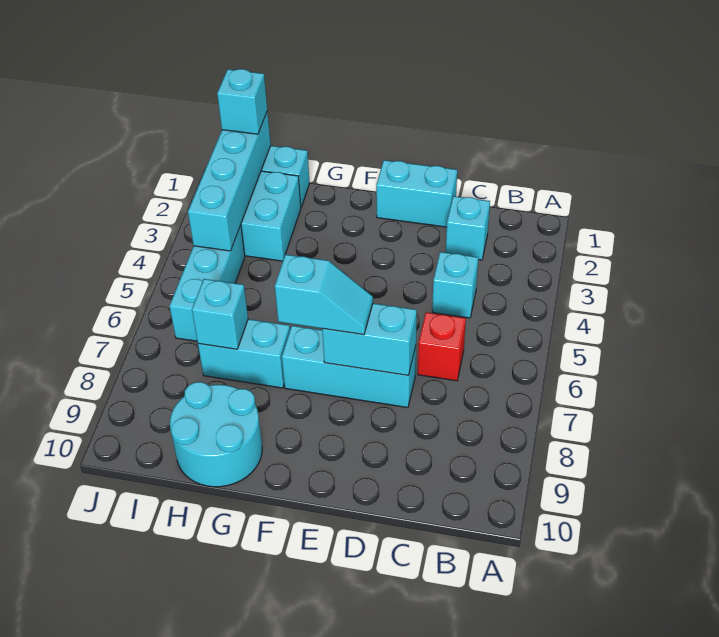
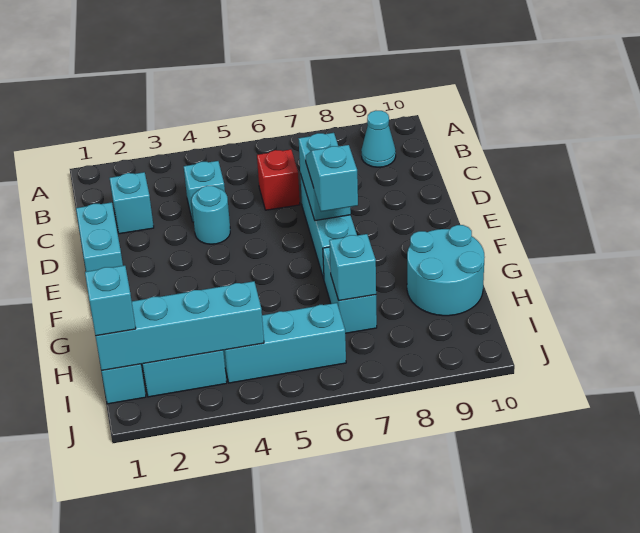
none -> cyan cone B9 level 1
none -> cyan round brick D4 level 1

